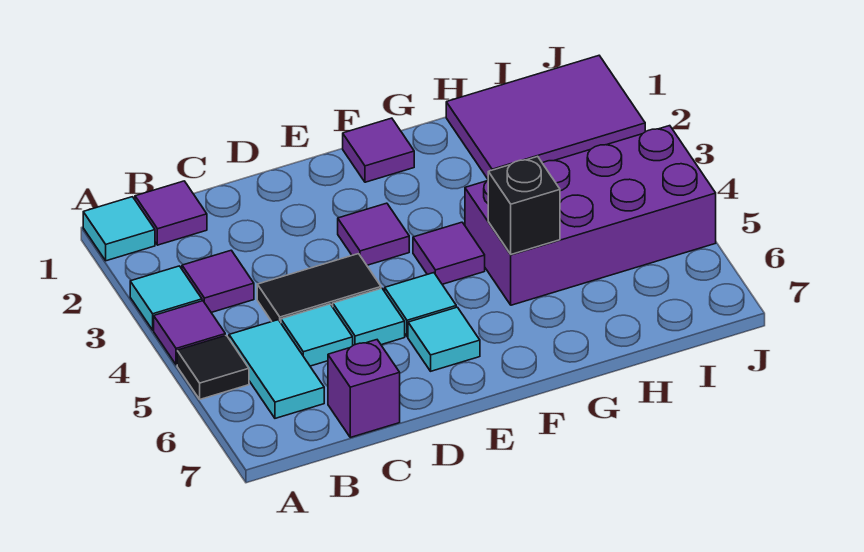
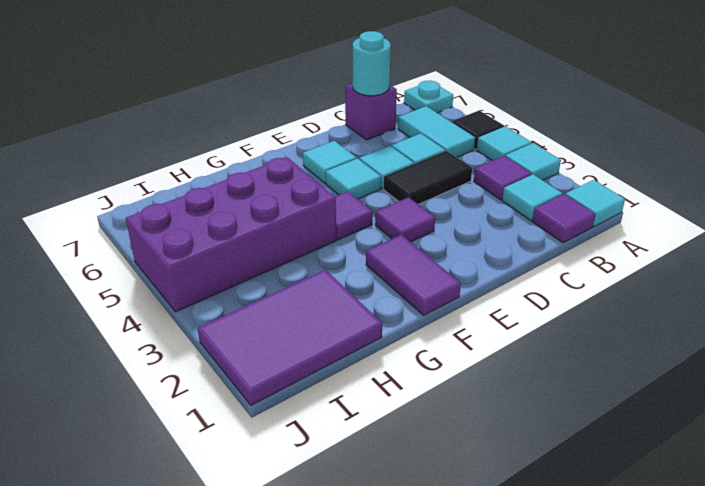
purple tile A4 level 1 -> cyan tile A4 level 1
none -> cyan plate A7 level 1
none -> cyan tile B2 level 1
none -> cyan round brick C7 level 2
purple tile F1 level 1 -> purple tile F1:F2 level 1
black brick G5 level 2 -> none

